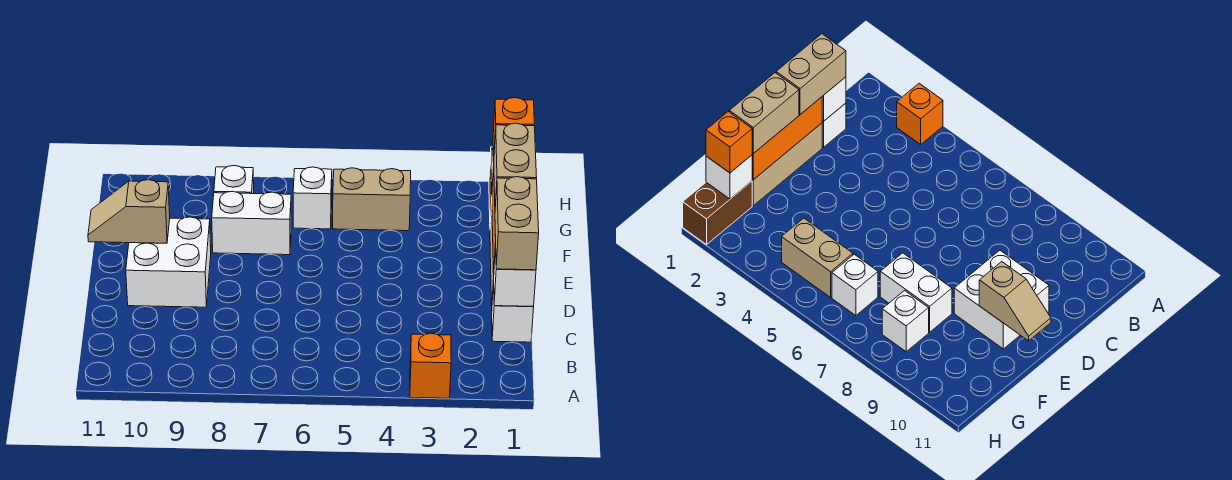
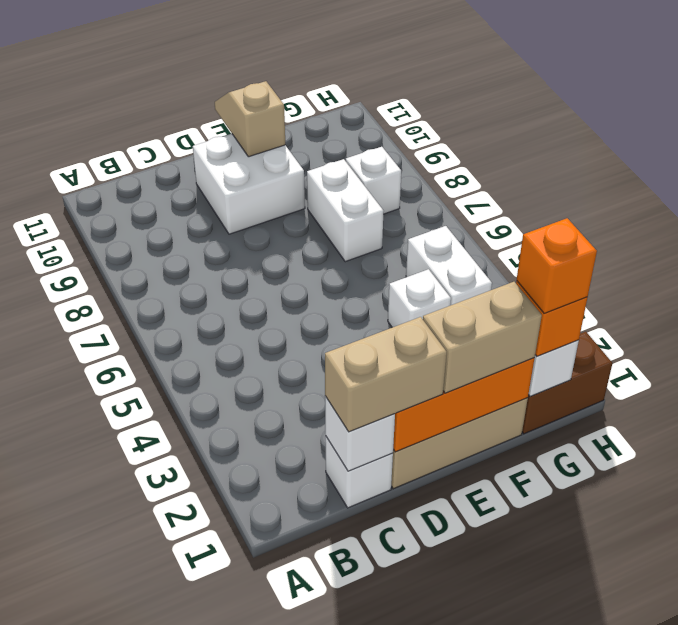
orange brick A3 level 1 -> orange brick G1 level 4
tan brick G4:G5 level 1 -> white brick G4:G5 level 1
white brick G6 level 1 -> white brick F4 level 1

